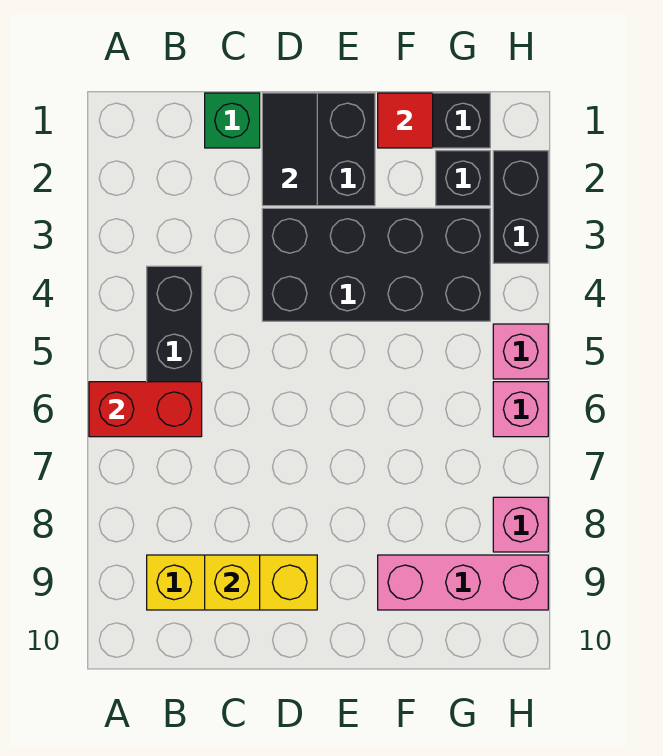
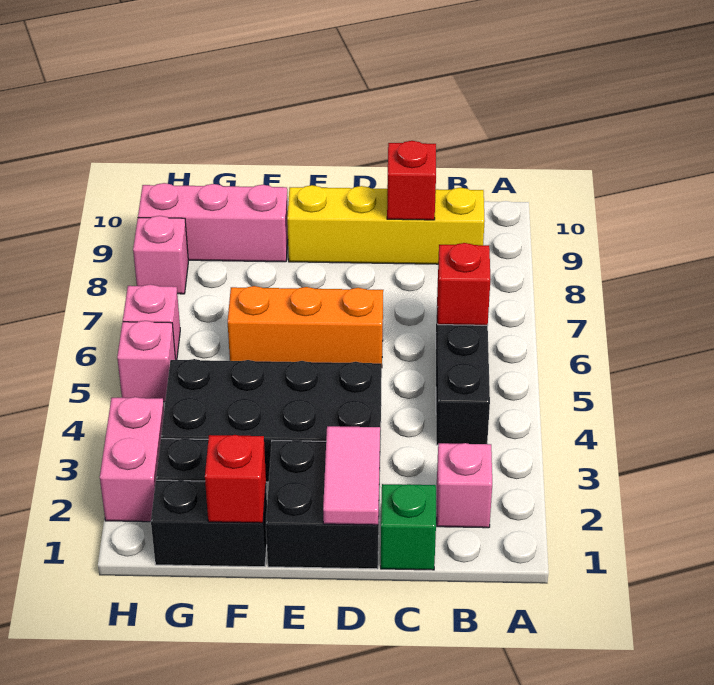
red brick A6:B6 level 2 -> red brick B6 level 2
none -> pink brick B2 level 1
yellow brick B9:D9 level 1 -> yellow brick B9:E9 level 1
yellow brick C9 level 2 -> red brick C9 level 2
black tile D1:D2 level 2 -> pink tile D1:D2 level 2
none -> orange brick D6:F6 level 1
red tile F1 level 2 -> red brick F1 level 2
black brick H2:H3 level 1 -> pink brick H2:H3 level 1

